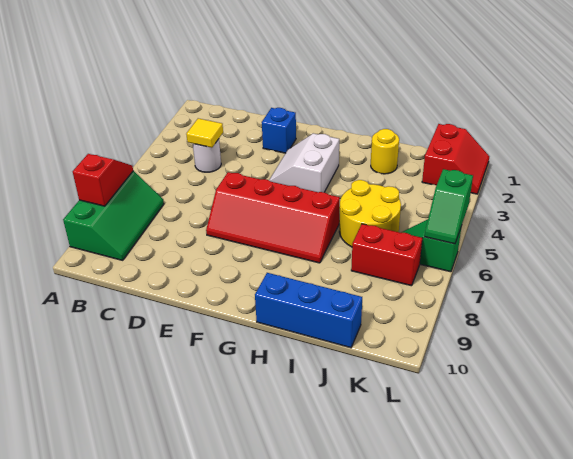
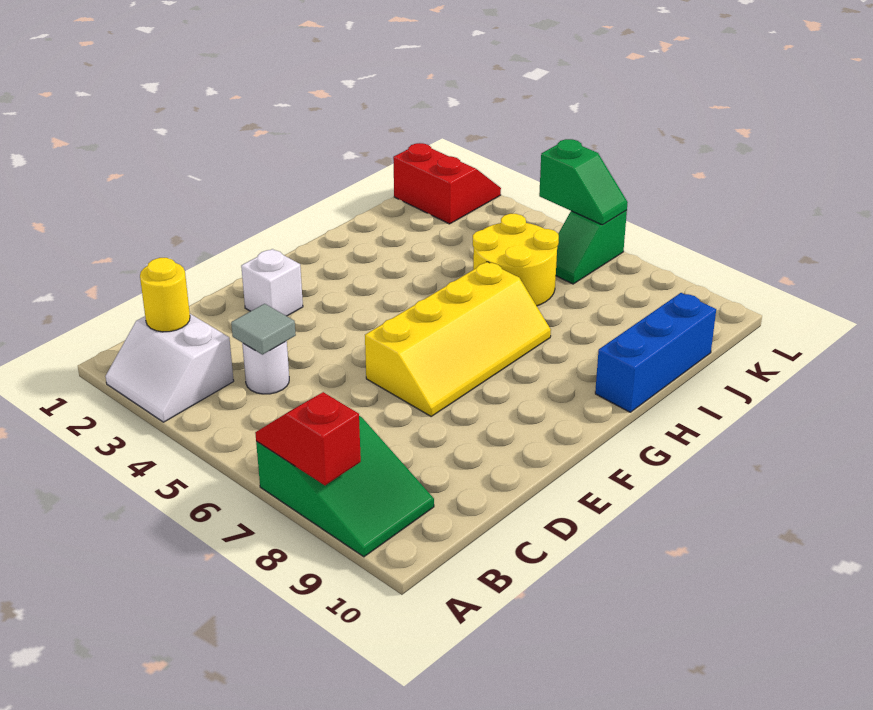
green slope A7:B9 level 1 top A -> green slope A7:B9 level 1 top 7
yellow tile C4 level 2 -> grey tile C4 level 2
blue brick E2 level 1 -> white brick E2 level 1
red slope E6:H7 level 1 top 6 -> yellow slope E6:H7 level 1 top 6
white slope F3:G4 level 1 top G -> white slope A2:B3 level 1 top B
yellow round brick I2 level 1 -> yellow round brick B2 level 2
red brick J7:K7 level 1 -> none

